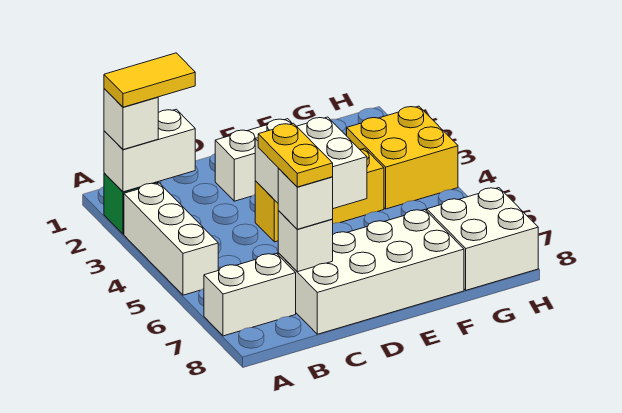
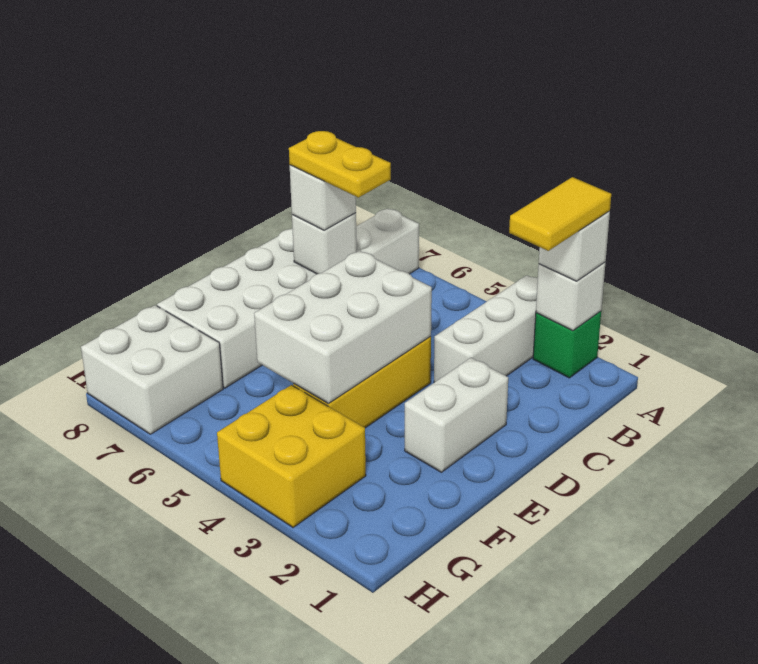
white brick A2:B2 level 2 -> white brick A2 level 2
white brick A3:A5 level 1 -> white brick A3:C3 level 1
white brick D4:E5 level 2 -> white brick D4:F5 level 2

